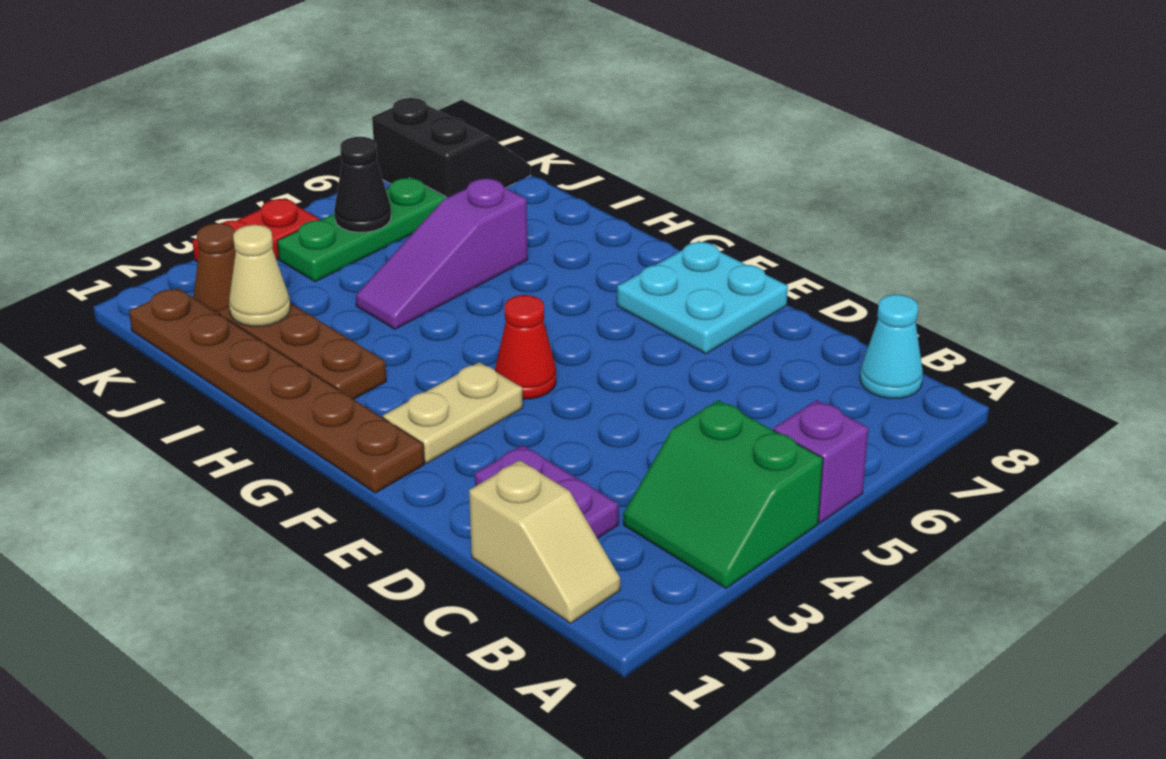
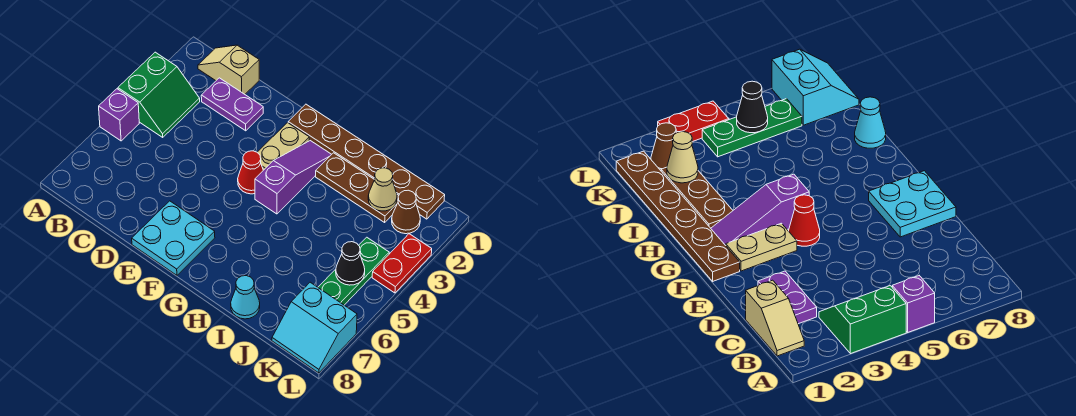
green slope A3:B4 level 1 top 4 -> green slope A3:B4 level 1 top A
cyan cone B8 level 1 -> cyan cone I8 level 1
purple slope I4:I6 level 1 top 6 -> purple slope G2:G4 level 1 top 4
black slope K7:L8 level 1 top 7 -> cyan slope K7:L8 level 1 top 7

